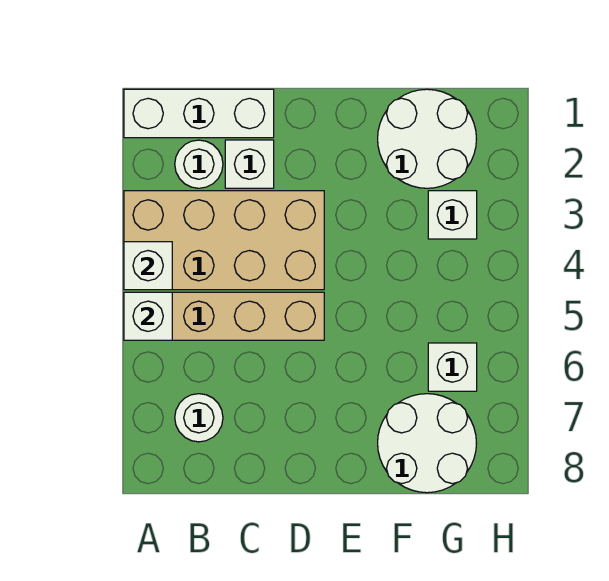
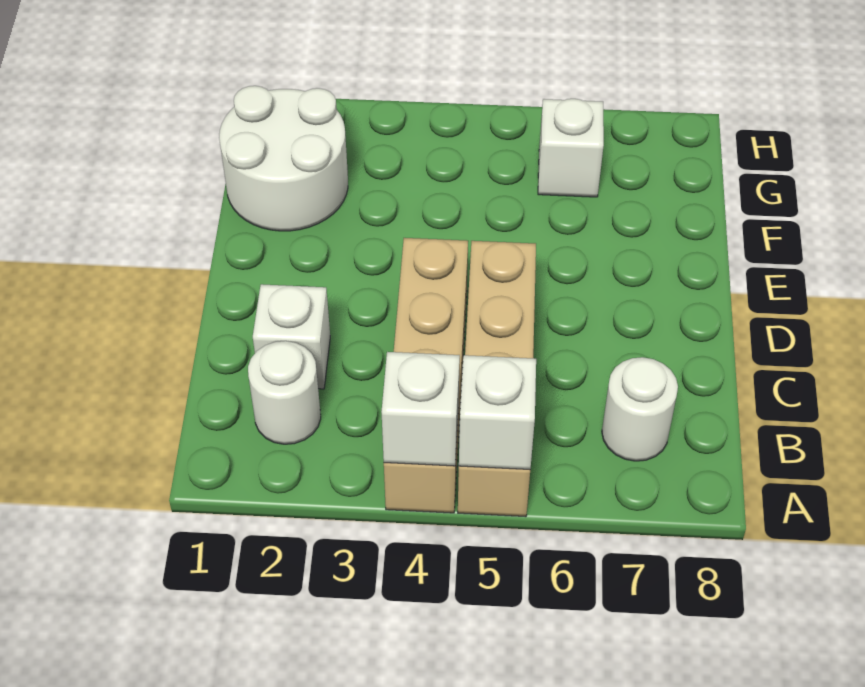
white brick A1:C1 level 1 -> none
tan brick A3:D4 level 1 -> tan brick A4:D4 level 1
white round brick F7:G8 level 1 -> none
white brick G3 level 1 -> none

